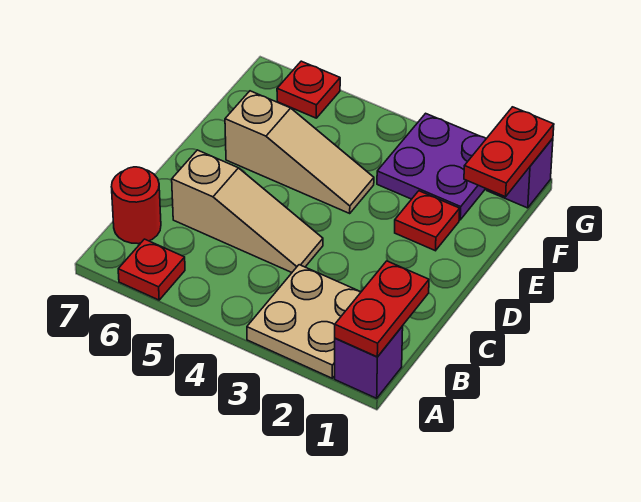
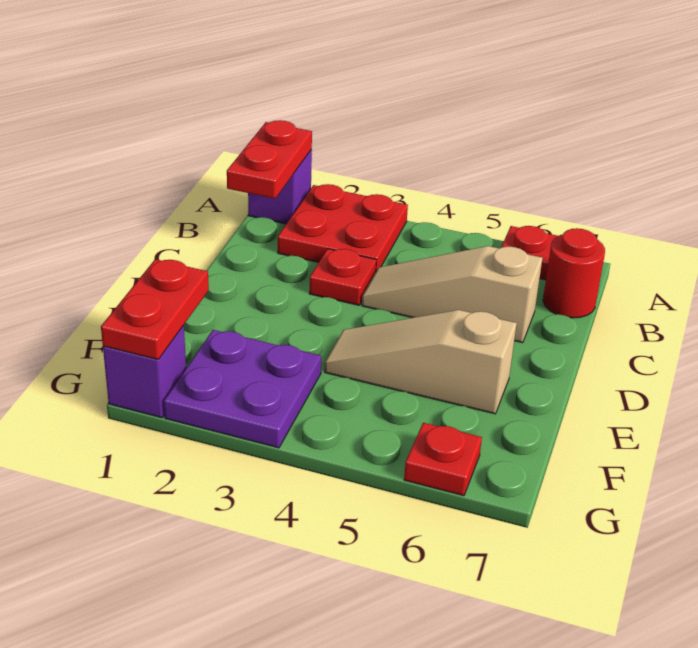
tan plate A2:B3 level 1 -> red plate A2:B3 level 1
red plate E2 level 1 -> red plate C3 level 1

